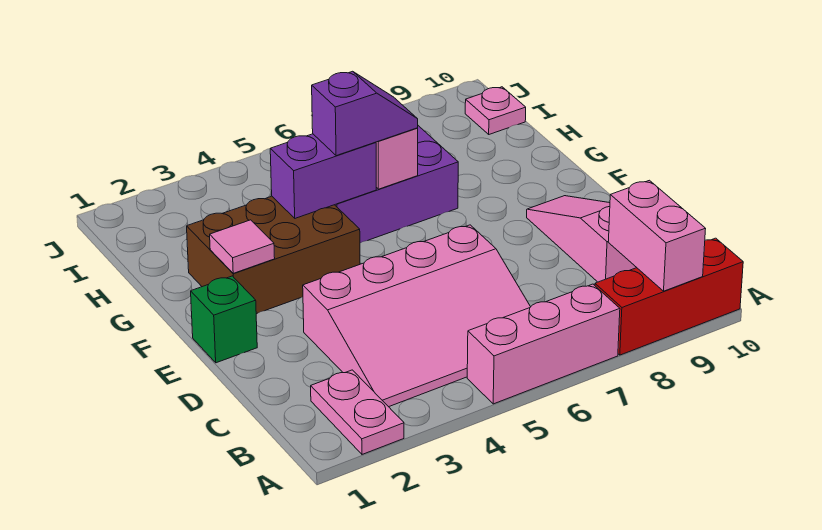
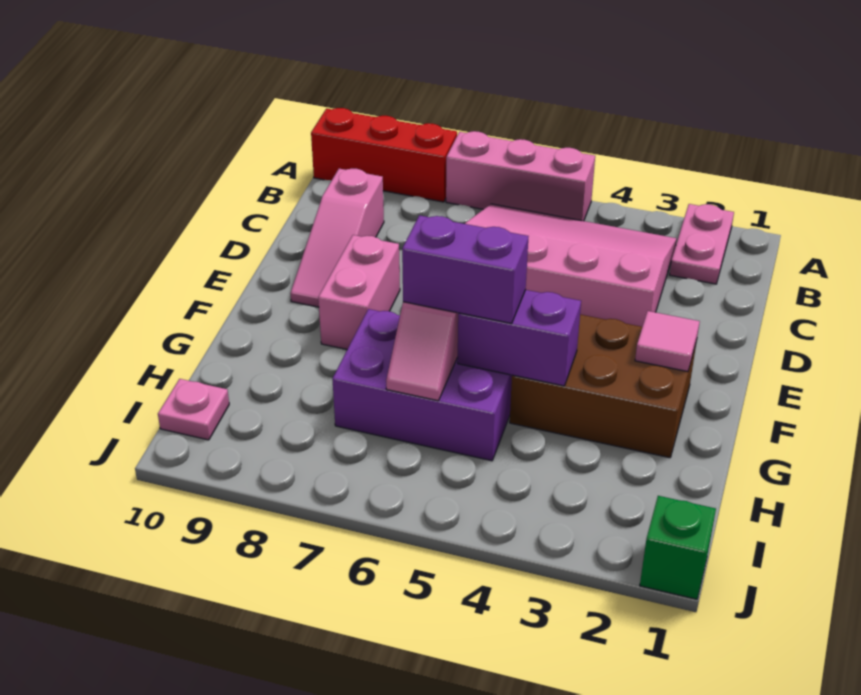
pink brick A9:B9 level 2 -> pink brick E8:F8 level 1
green brick E1 level 1 -> green brick J1 level 1
purple slope G5:G6 level 3 top 5 -> purple brick G5:G6 level 3

